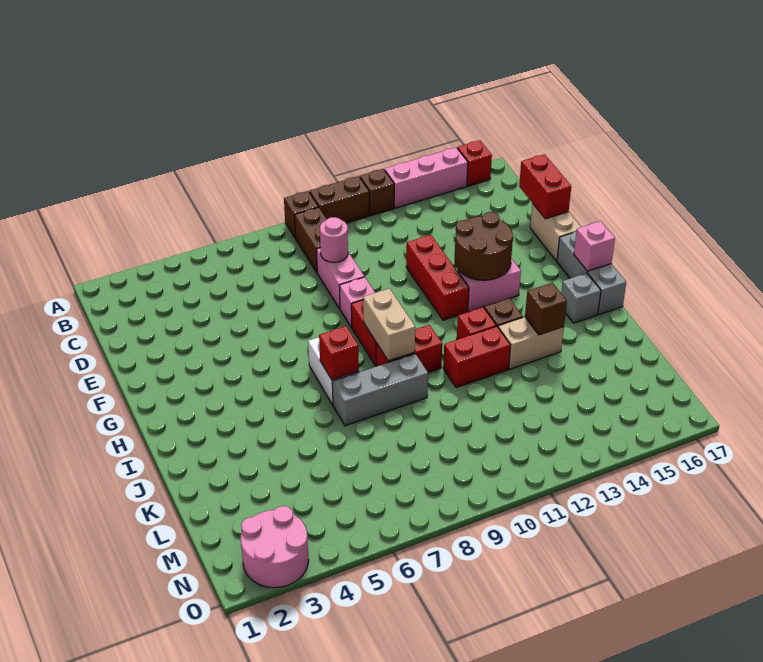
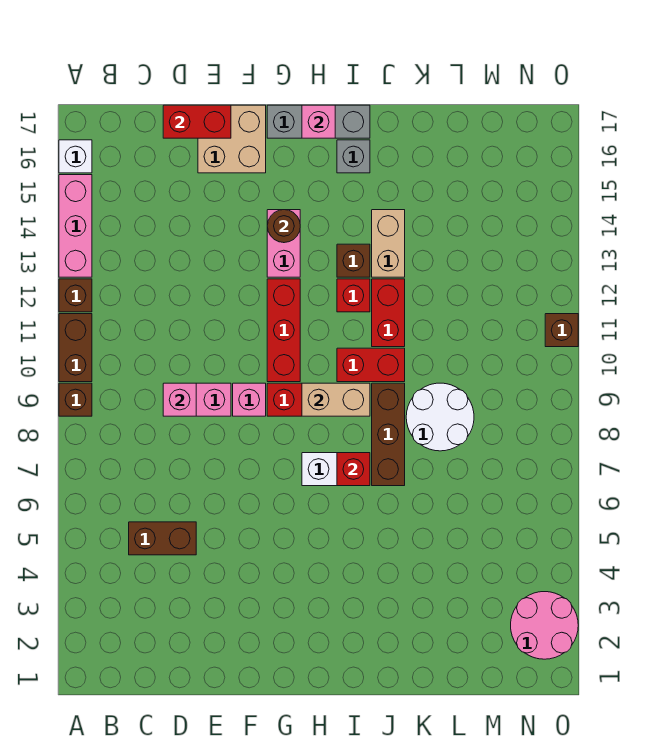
red brick A16 level 1 -> white brick A16 level 1
brown brick B9:C9 level 1 -> brown brick C5:D5 level 1
pink round brick D9 level 2 -> pink brick D9 level 2
red brick E12:G12 level 1 -> red brick G10:G12 level 1
tan brick E17:F17 level 1 -> tan brick E16:F17 level 1
brown round brick F13:G14 level 2 -> brown round brick G14 level 2
red brick I9:I10 level 1 -> red brick I10:J10 level 1
grey brick J7:J9 level 1 -> brown brick J7:J9 level 1
brown brick J14 level 2 -> brown brick O11 level 1
none -> white round brick K8:L9 level 1

